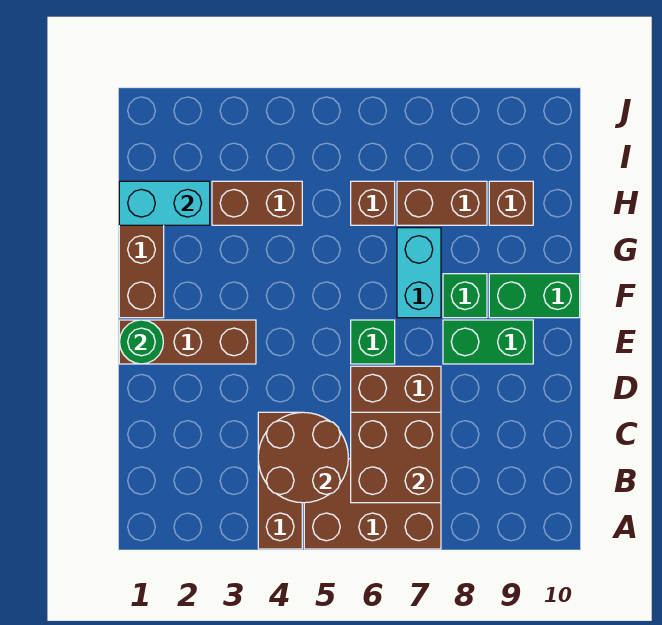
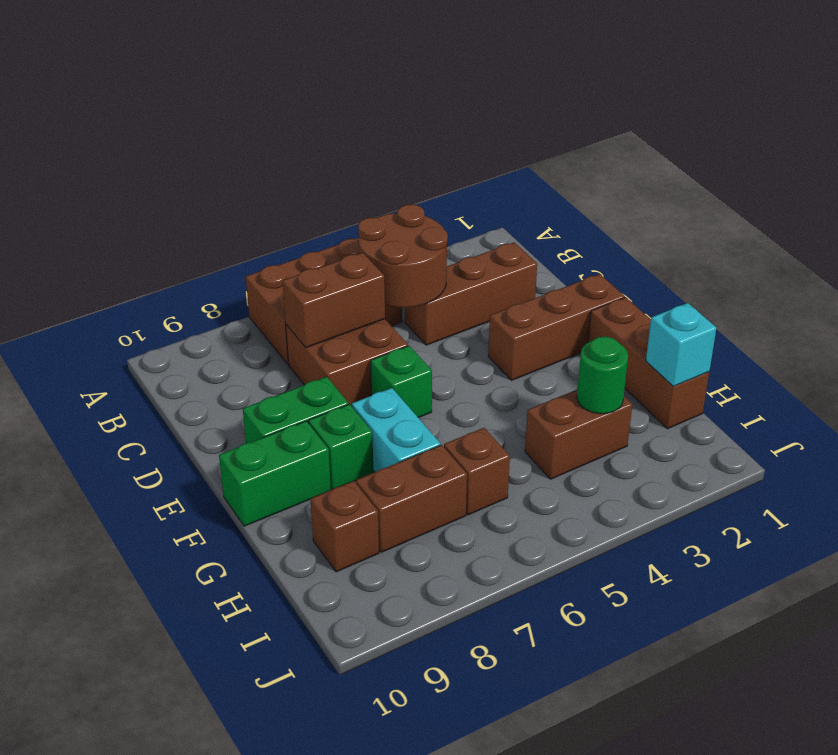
brown brick A4:C4 level 1 -> brown brick C2:C4 level 1
brown brick B6:C7 level 2 -> brown brick C6:C7 level 2
green round brick E1 level 2 -> green round brick H3 level 2
cyan brick H1:H2 level 2 -> cyan brick H1 level 2

